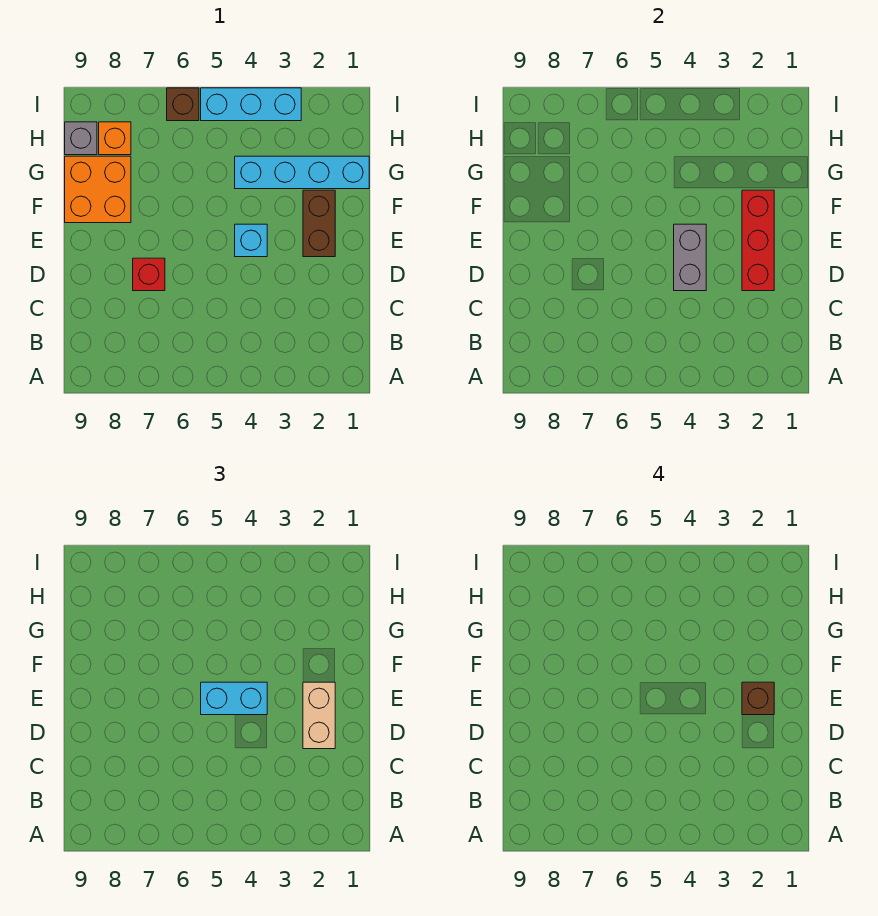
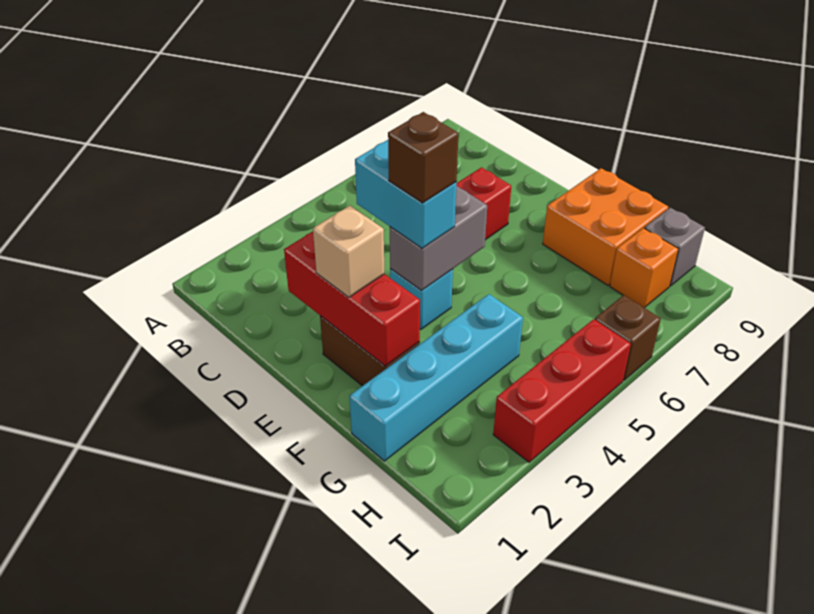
tan brick D2:E2 level 3 -> tan brick E2 level 3
grey brick D4:E4 level 2 -> grey brick E4:E5 level 2
brown brick E2 level 4 -> brown brick E4 level 4
cyan brick E4:E5 level 3 -> cyan brick D4:E4 level 3
cyan brick I3:I5 level 1 -> red brick I3:I5 level 1

